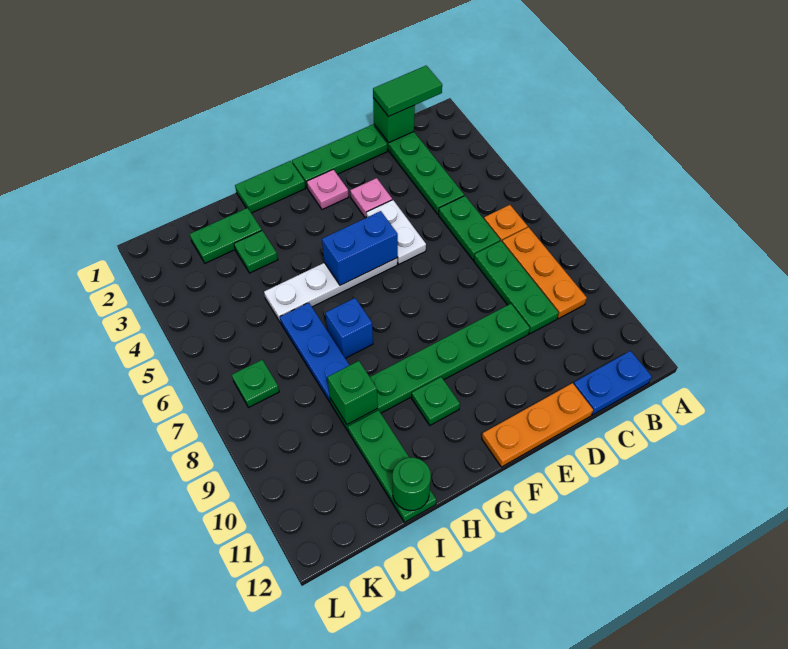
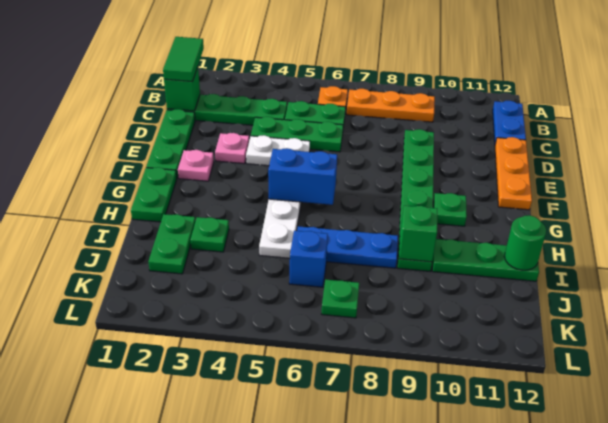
green plate C7:C9 level 1 -> green plate D4:D6 level 1
blue brick F5:G5 level 2 -> blue brick G5:G6 level 2
blue brick H7 level 1 -> blue brick J6 level 1

